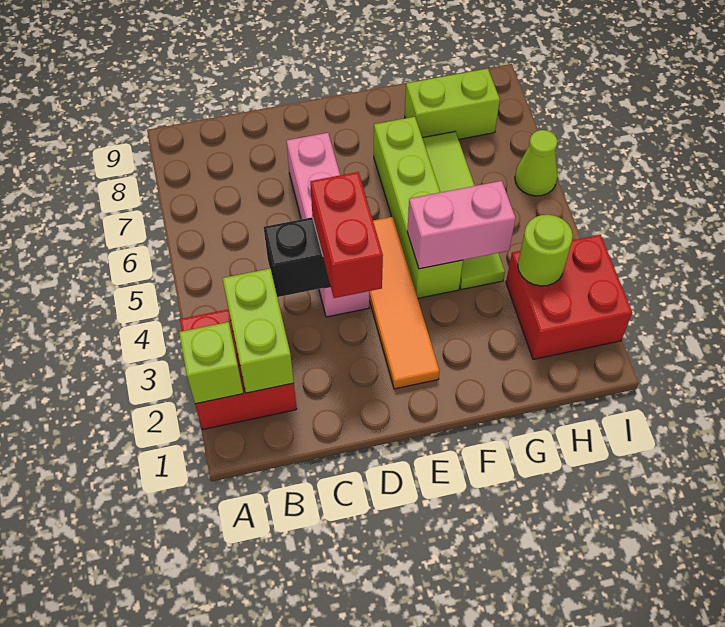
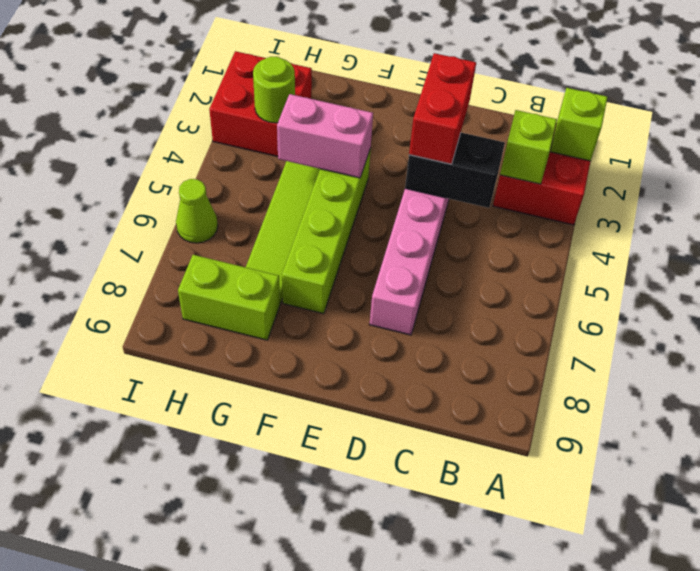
lime brick B2:B3 level 2 -> lime brick B3 level 2
orange tile E2:E5 level 1 -> none

